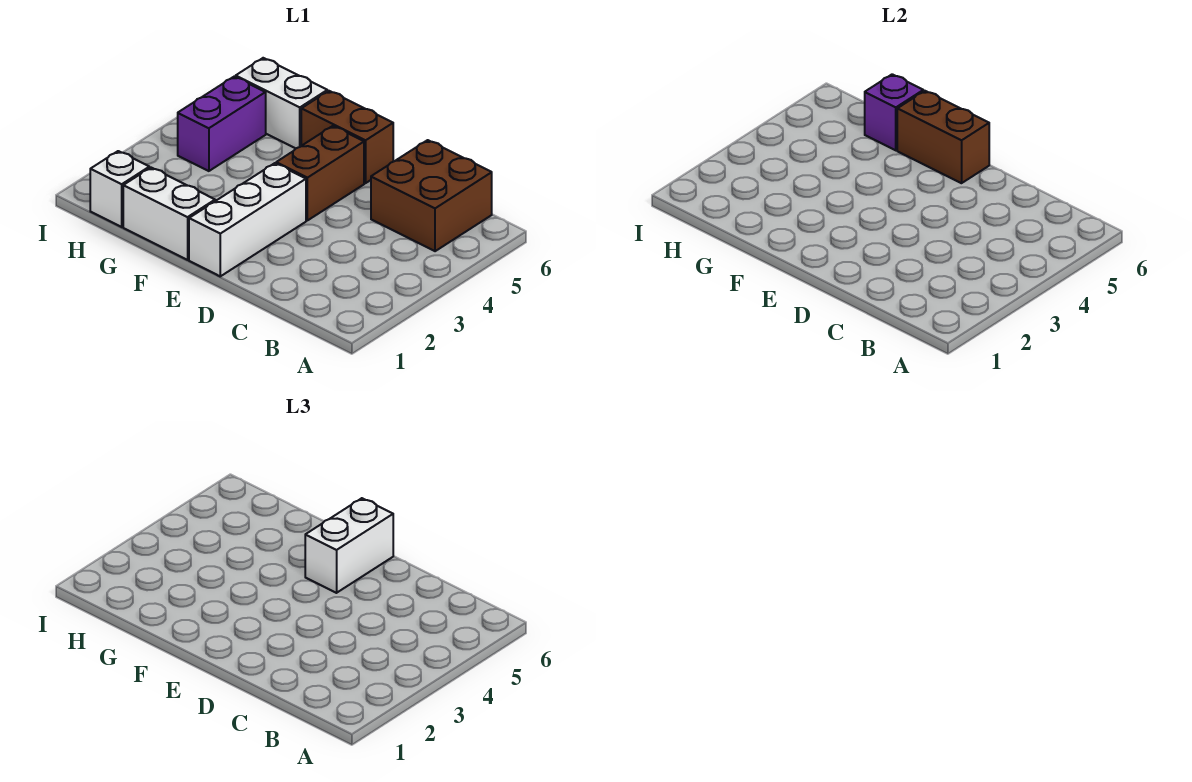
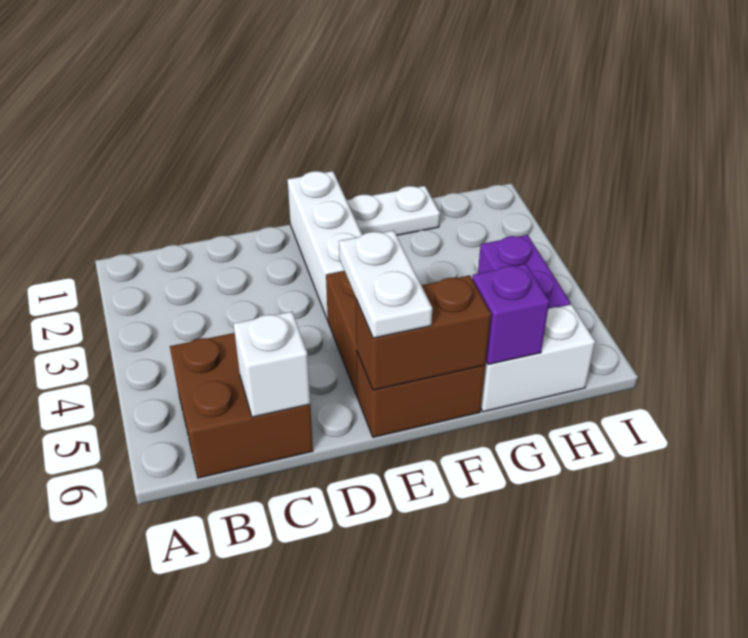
white brick E5:E6 level 3 -> white plate E5:E6 level 3
white brick F1:G1 level 1 -> white plate F1:G1 level 1
white brick H1 level 1 -> white brick C6 level 2

